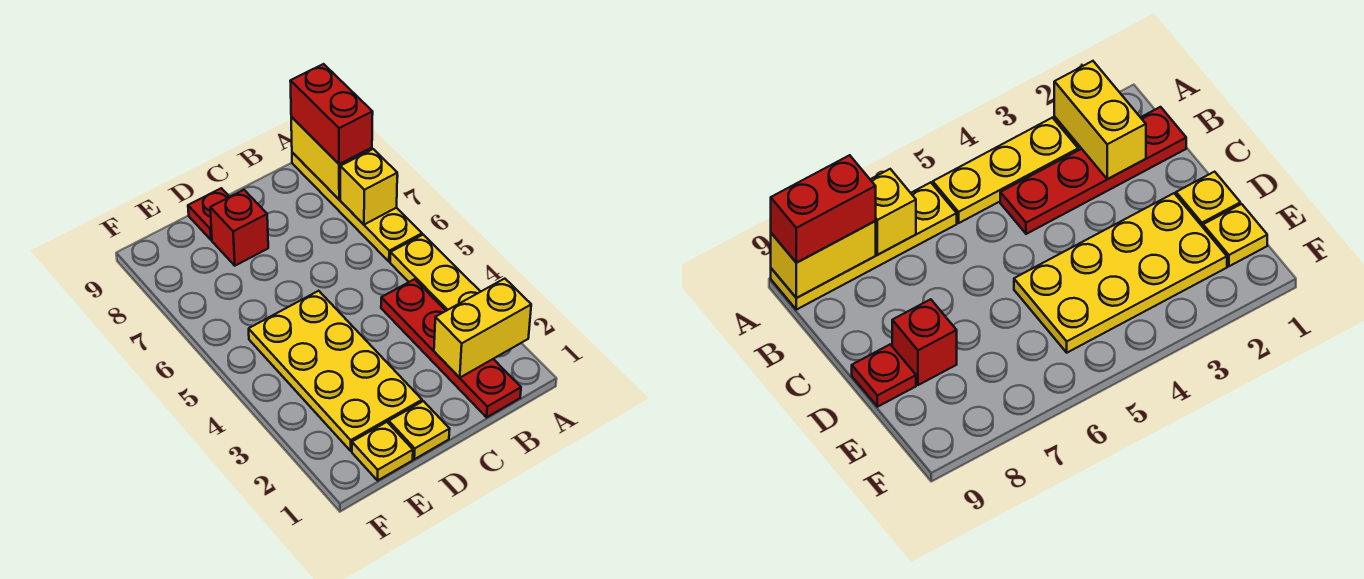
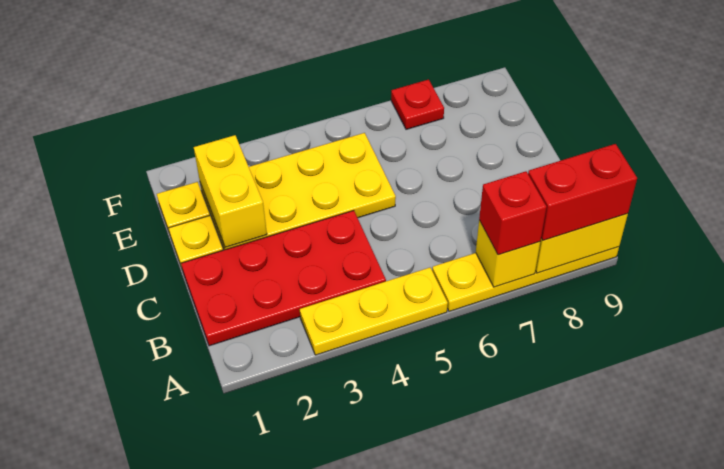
yellow brick A2:B2 level 2 -> yellow brick D2:E2 level 2
red plate B1:B4 level 1 -> red plate B1:C4 level 1
red brick D8 level 1 -> red brick A7 level 3
red plate D9 level 1 -> red plate F7 level 1

